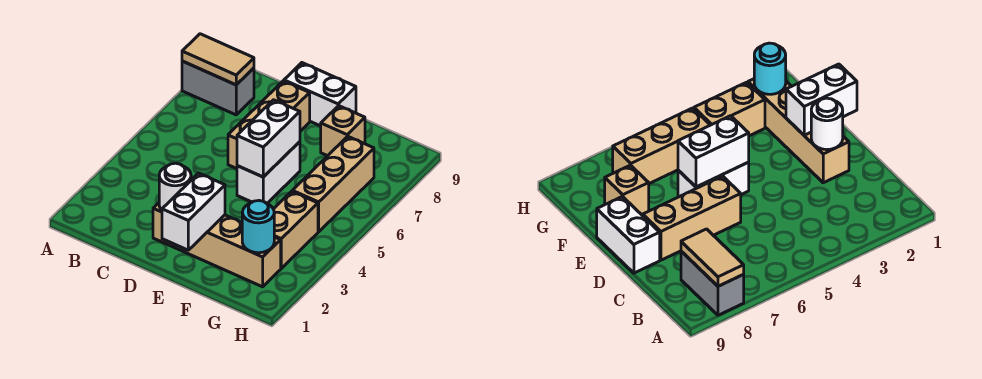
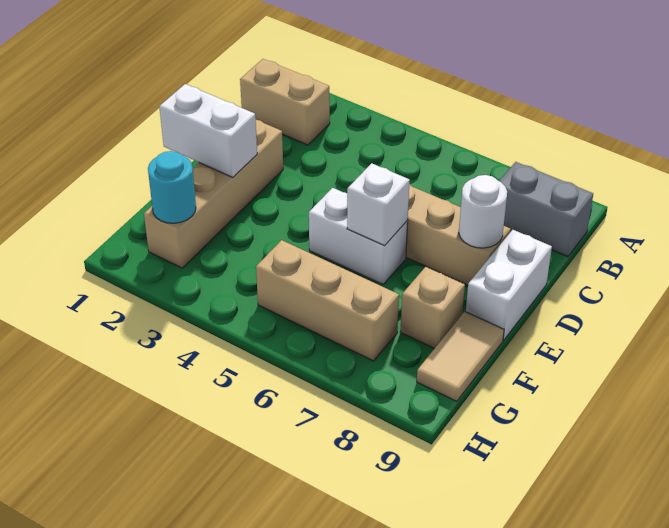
grey brick A8:B8 level 1 -> grey brick B8:B9 level 1
tan tile A8:B8 level 2 -> tan tile F9:G9 level 1
white round brick D2 level 2 -> white round brick D8 level 2
white brick E5:E6 level 2 -> white brick E6 level 2
tan brick G3:G4 level 1 -> tan brick B1:B2 level 1

